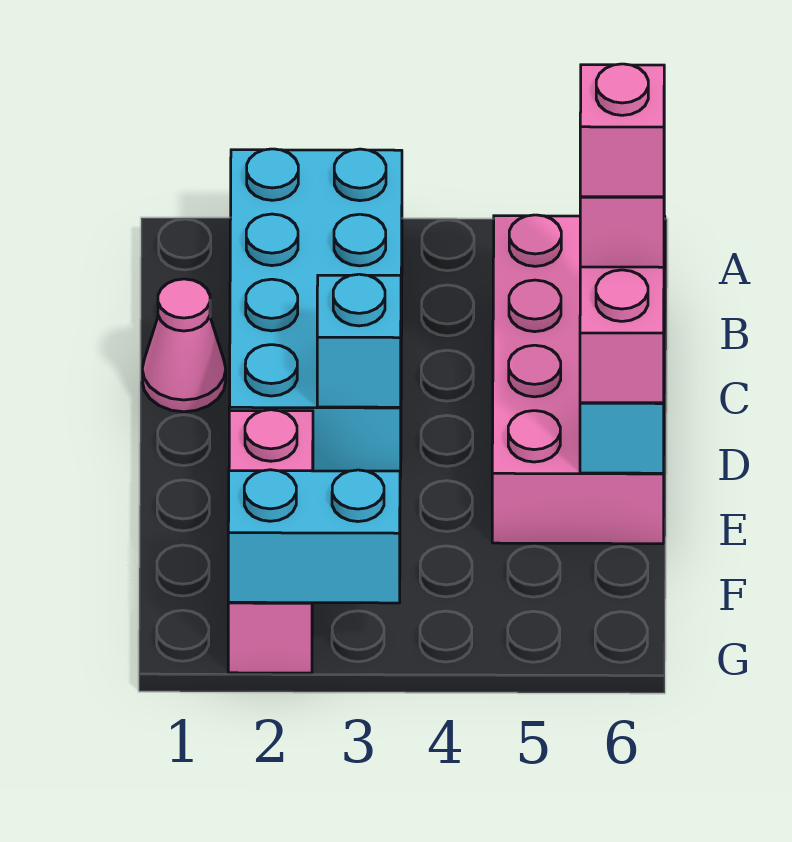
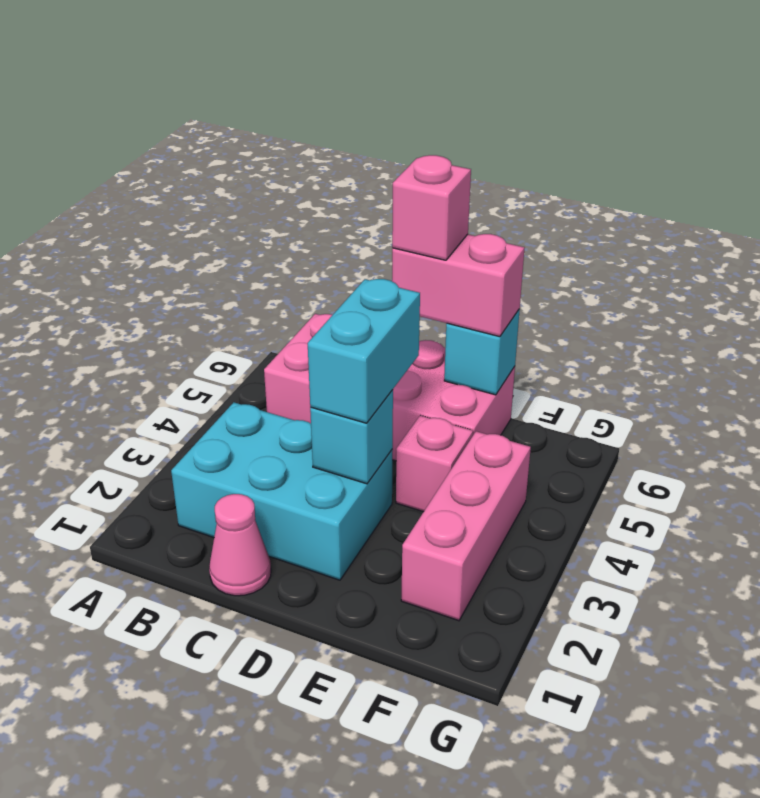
cyan brick A2:D3 level 1 -> cyan brick B2:D3 level 1
pink brick D6 level 5 -> pink brick E4 level 1
pink brick E2:G2 level 1 -> pink brick F2:F4 level 1
cyan brick G2:G3 level 2 -> cyan brick D3:D4 level 3

